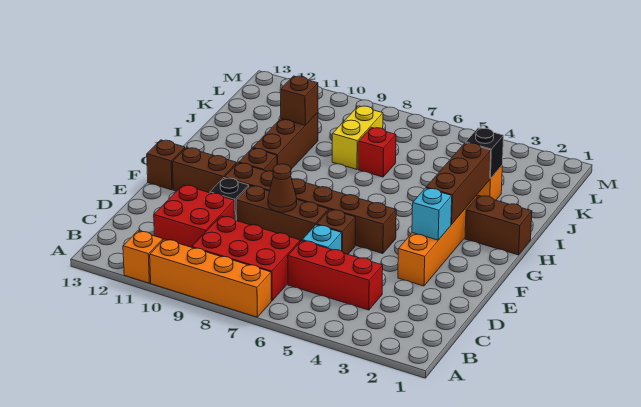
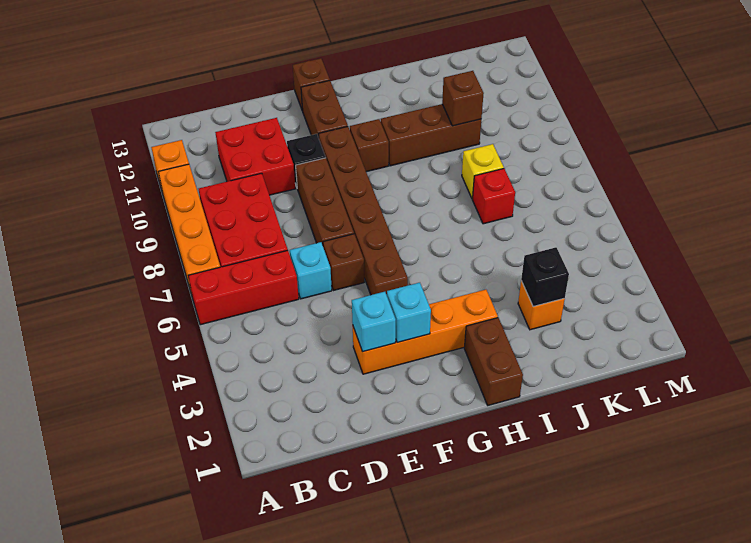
red brick C4:C6 level 1 -> red brick A6:C6 level 1
none -> cyan brick E3 level 2
brown cone E8 level 2 -> none
brown brick G3:I3 level 2 -> none
yellow brick J8:K8 level 1 -> yellow brick J8 level 1

